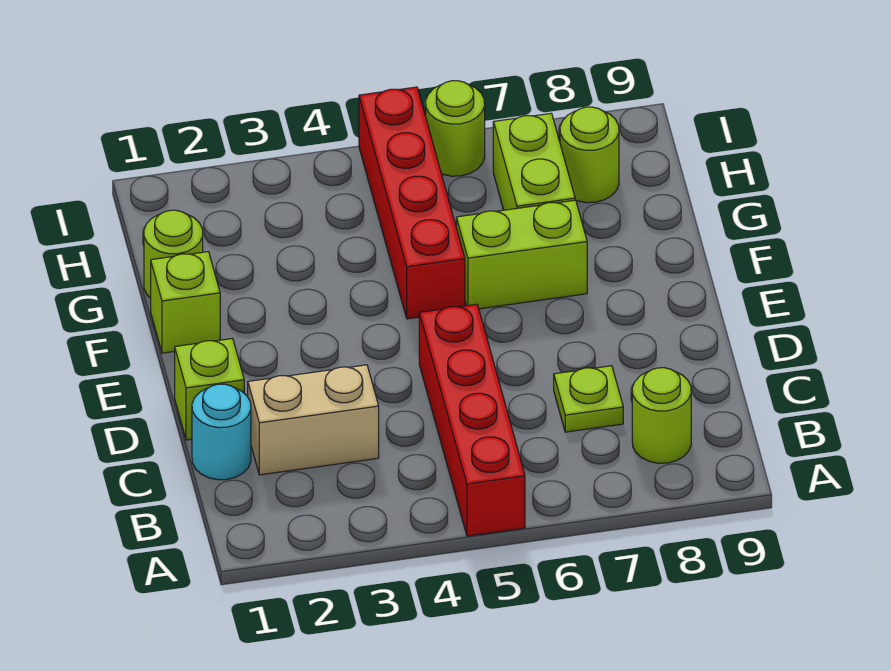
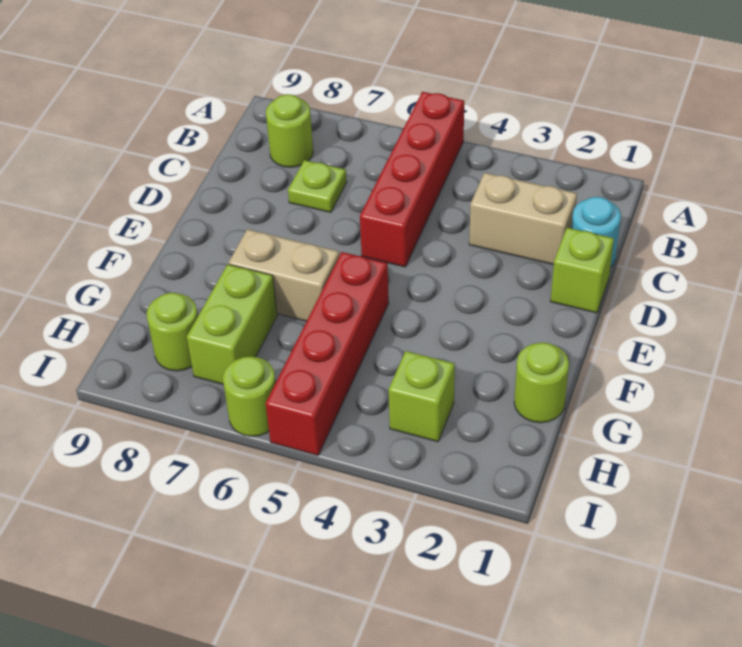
lime brick F1 level 1 -> lime brick H3 level 1
lime brick F6:F7 level 1 -> tan brick F6:F7 level 1

